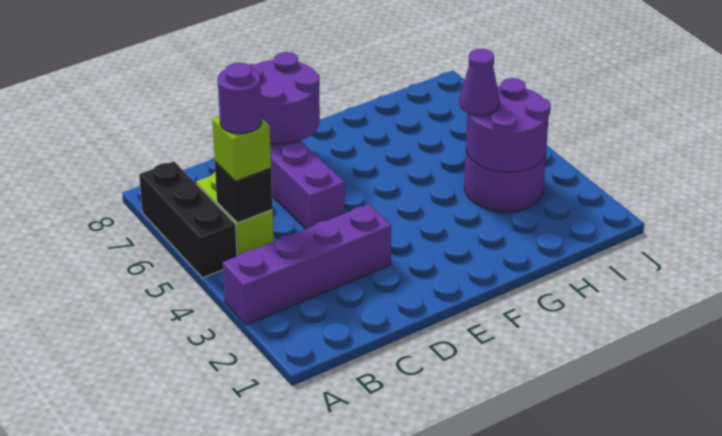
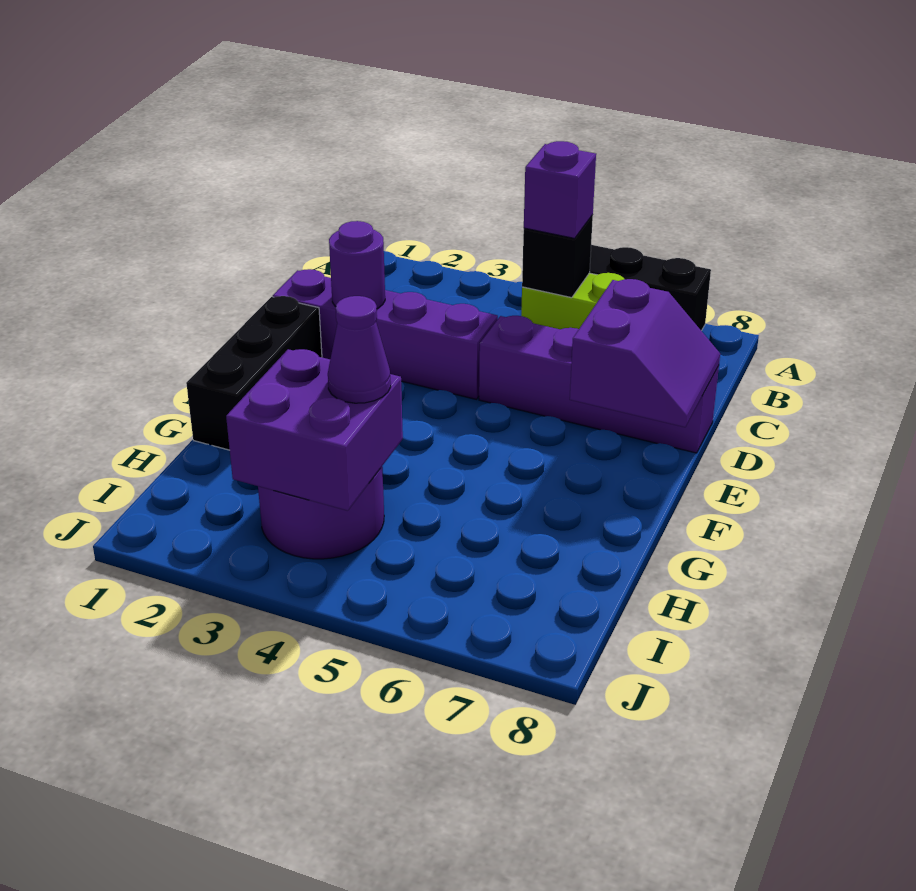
purple brick A3:D3 level 1 -> purple brick D1:D4 level 1
lime brick B5 level 3 -> purple brick B5 level 3
purple round brick B5 level 4 -> purple round brick D2 level 2
purple round brick D7:E8 level 2 -> purple slope D7:E8 level 2 top 7
none -> black brick E1:G1 level 1
purple round brick H3:I4 level 2 -> purple brick H3:I4 level 2

